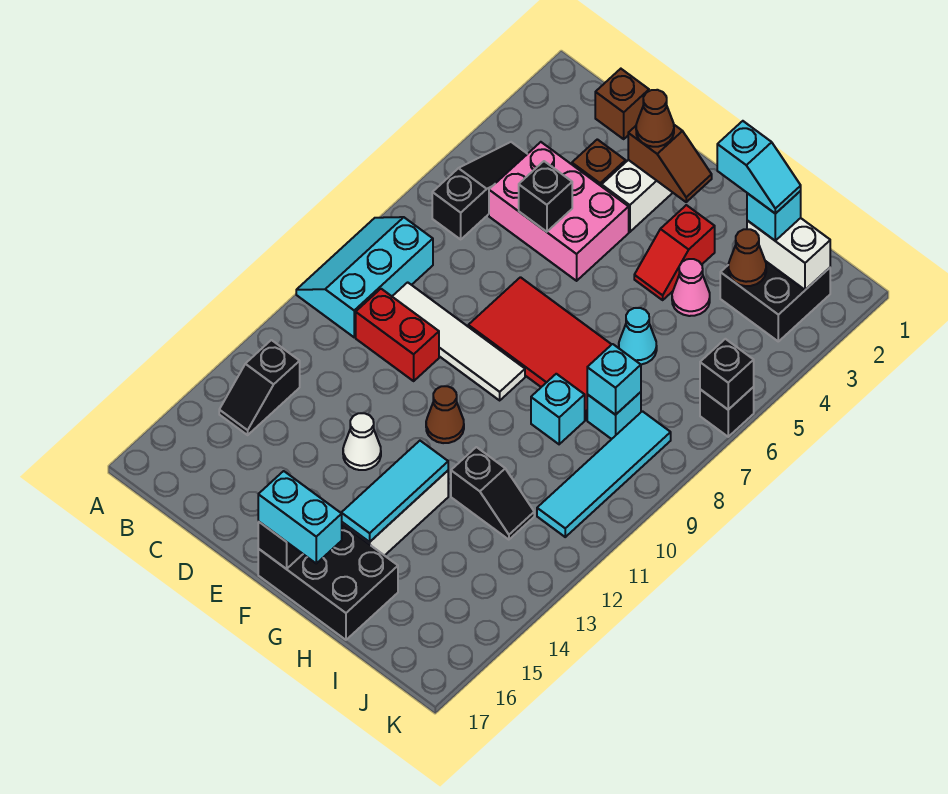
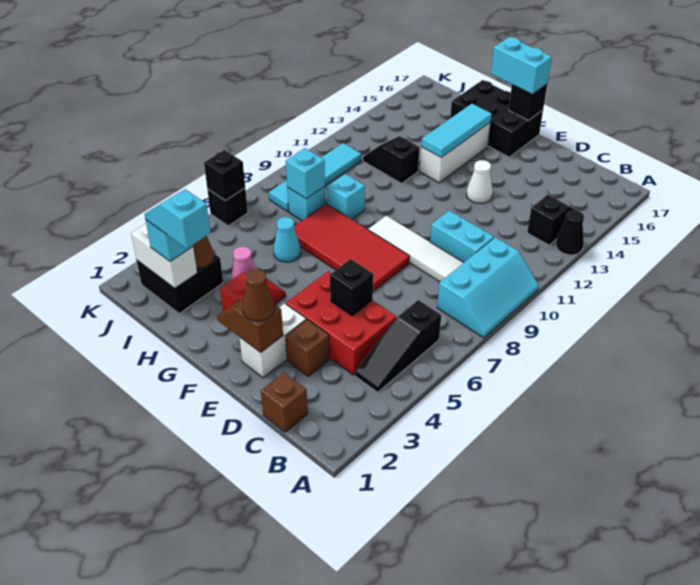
none -> black cone A13 level 1
pink brick C4:E5 level 1 -> red brick C4:E5 level 1
red brick C10:D10 level 1 -> cyan brick C10:D10 level 1
brown cone F11 level 1 -> none

